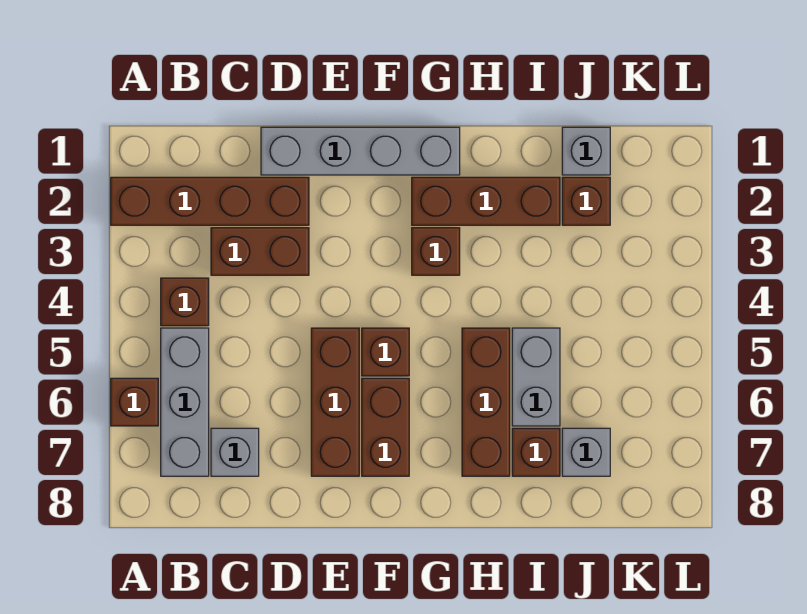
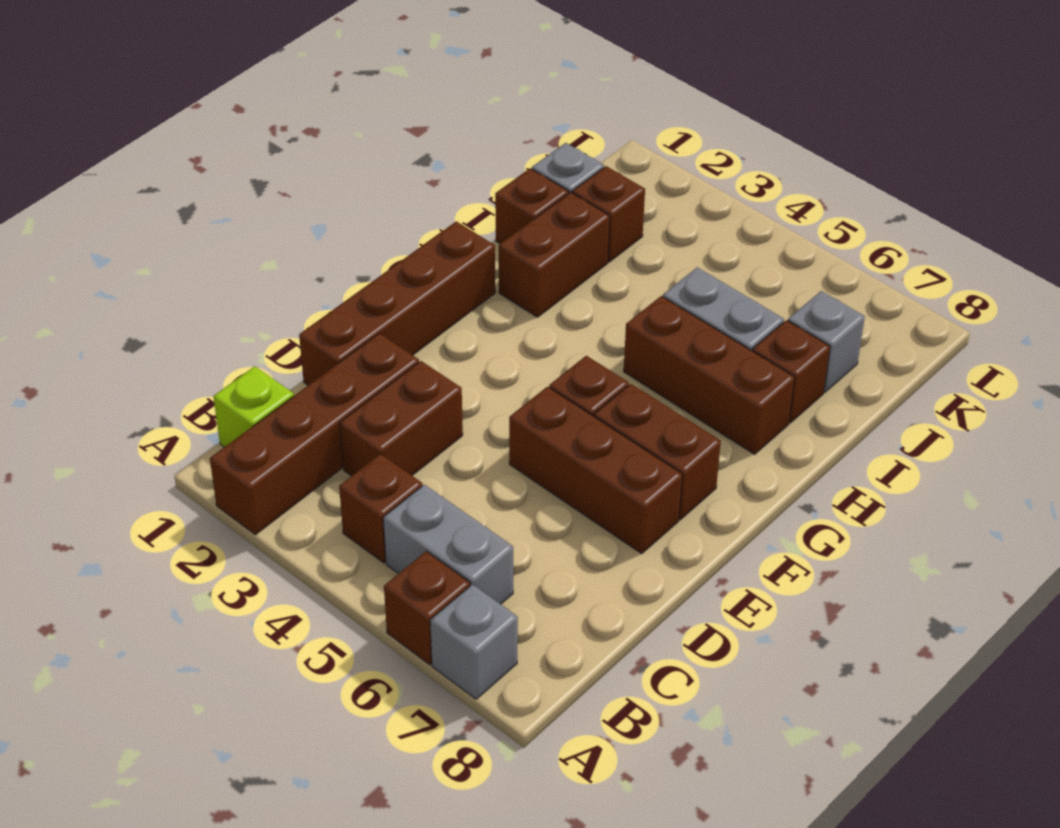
none -> lime brick B1 level 1
grey brick B5:B7 level 1 -> grey brick B5:B6 level 1
grey brick C7 level 1 -> grey brick A7 level 1
grey brick D1:G1 level 1 -> brown brick D1:G1 level 1
brown brick G2:I2 level 1 -> brown brick H2:I2 level 1
brown brick G3 level 1 -> brown brick I1 level 1

